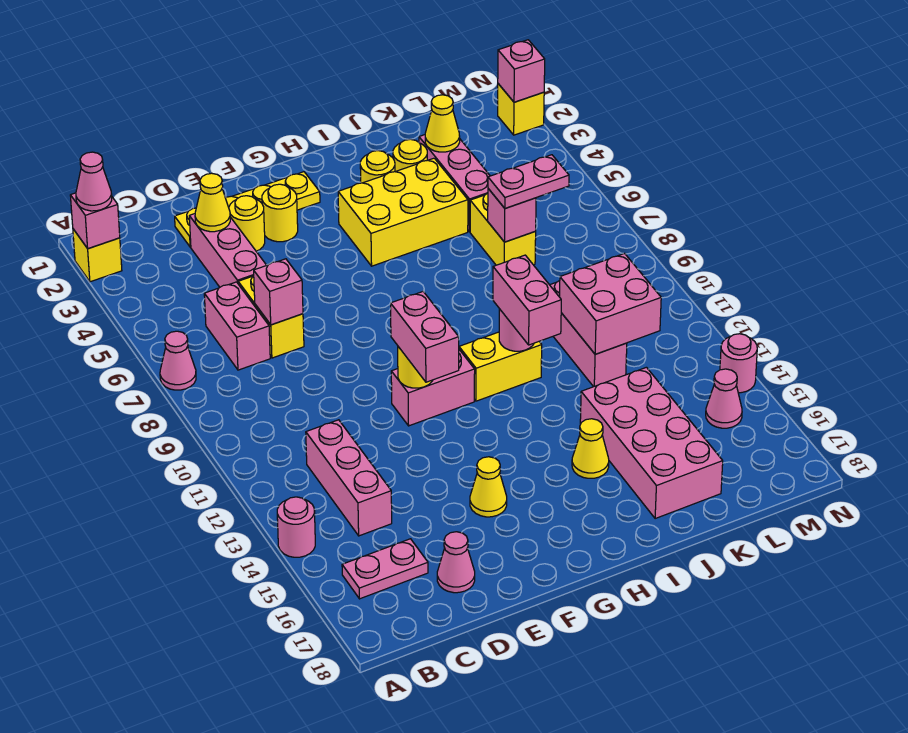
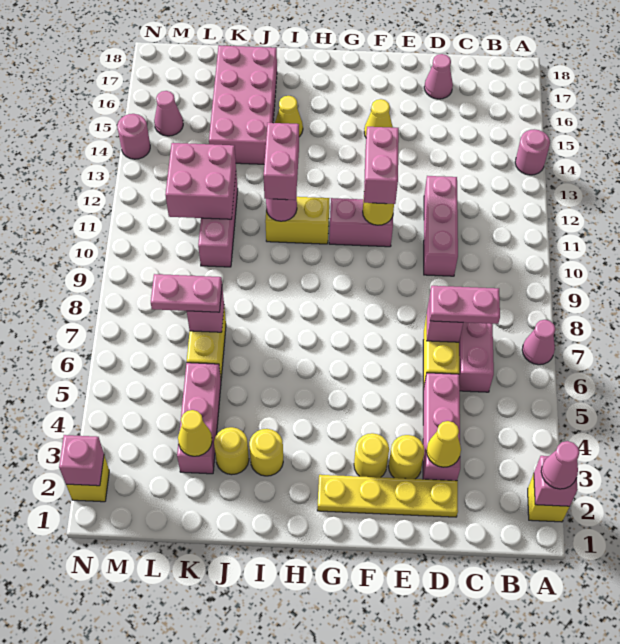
pink plate B16:C16 level 1 -> pink plate C7:D7 level 3
pink brick C12:C14 level 1 -> pink brick D10:D12 level 1
yellow brick H4:J5 level 1 -> none

